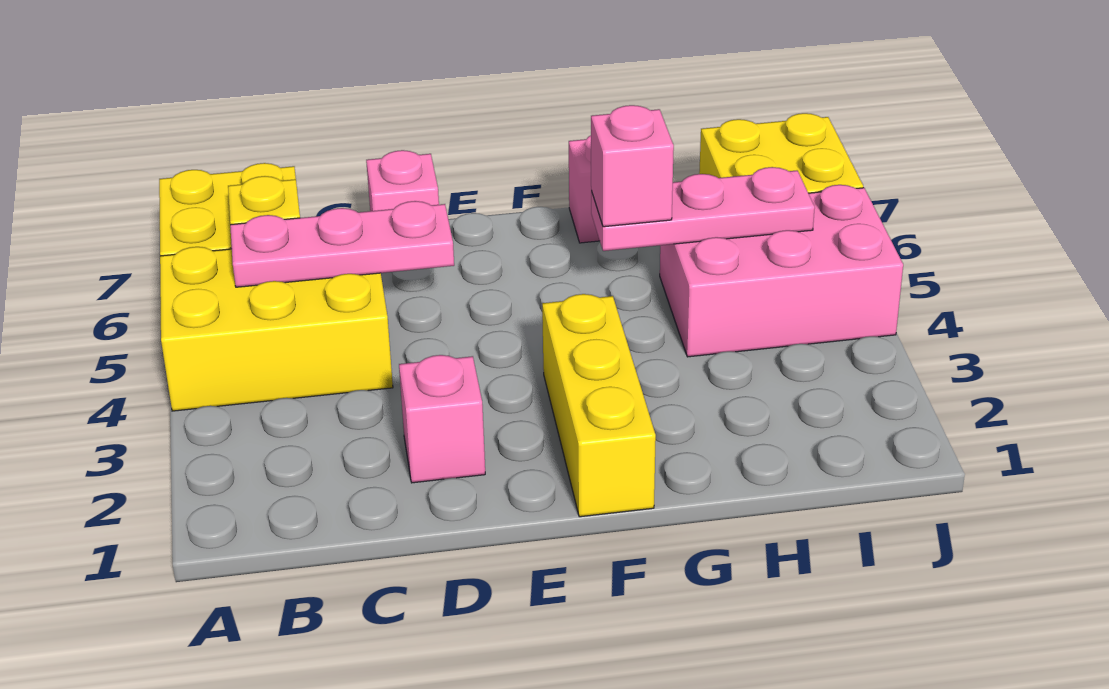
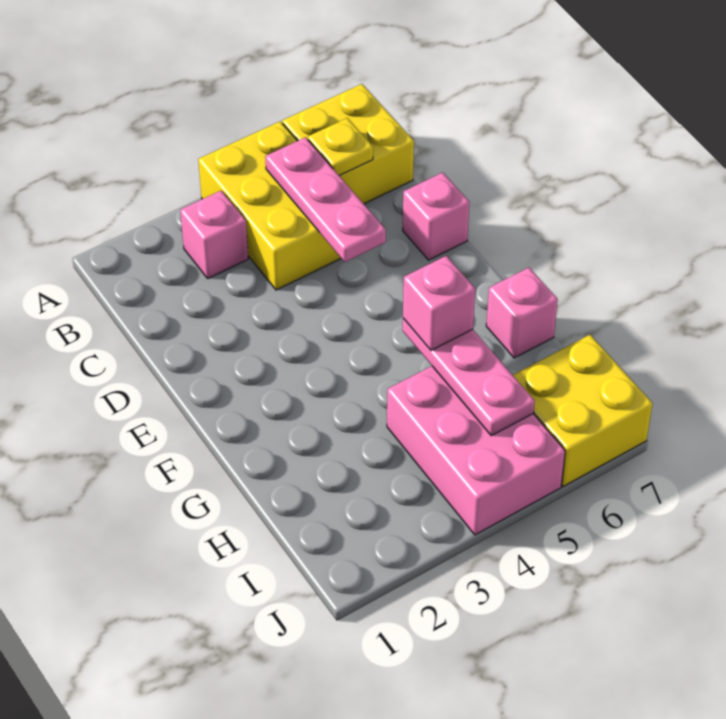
pink brick D2 level 1 -> pink brick B3 level 1
yellow brick F1:F3 level 1 -> none

